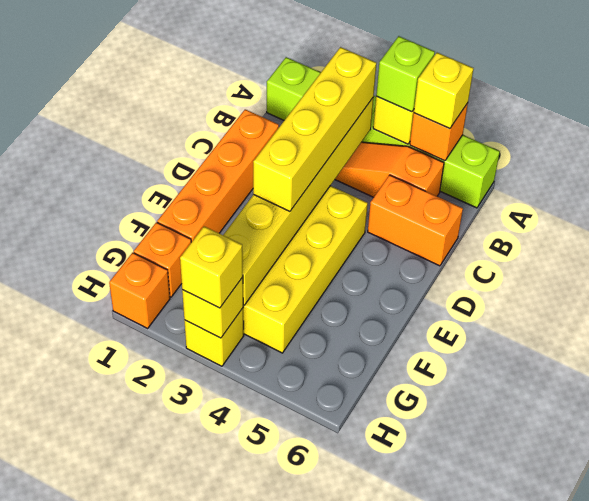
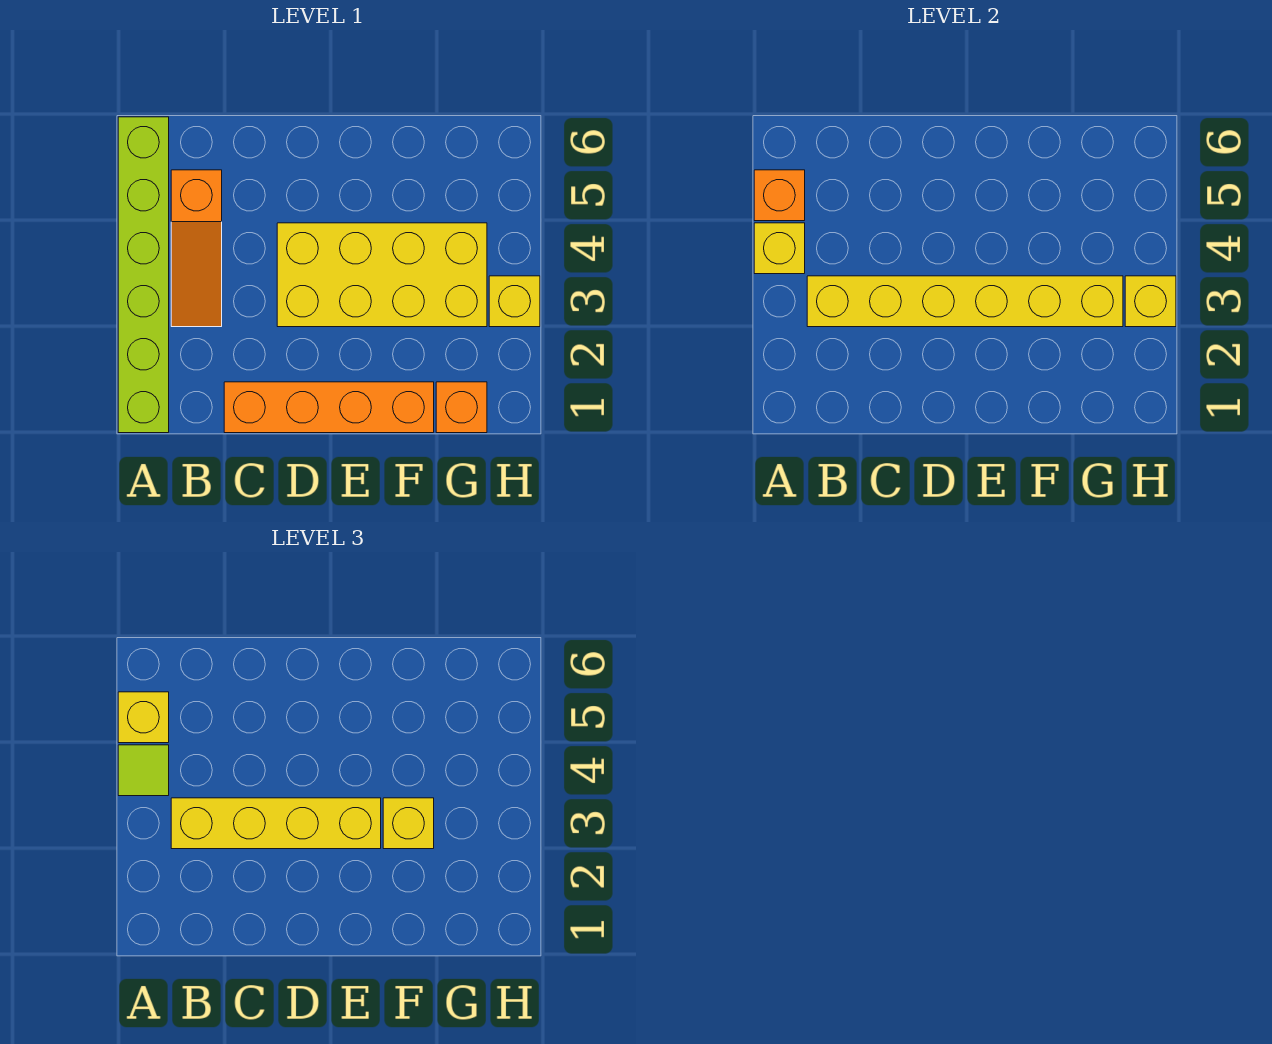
lime brick A4 level 3 -> lime tile A4 level 3
orange brick C5:C6 level 1 -> none
orange brick H1 level 1 -> none
yellow brick H3 level 3 -> yellow brick F3 level 3

